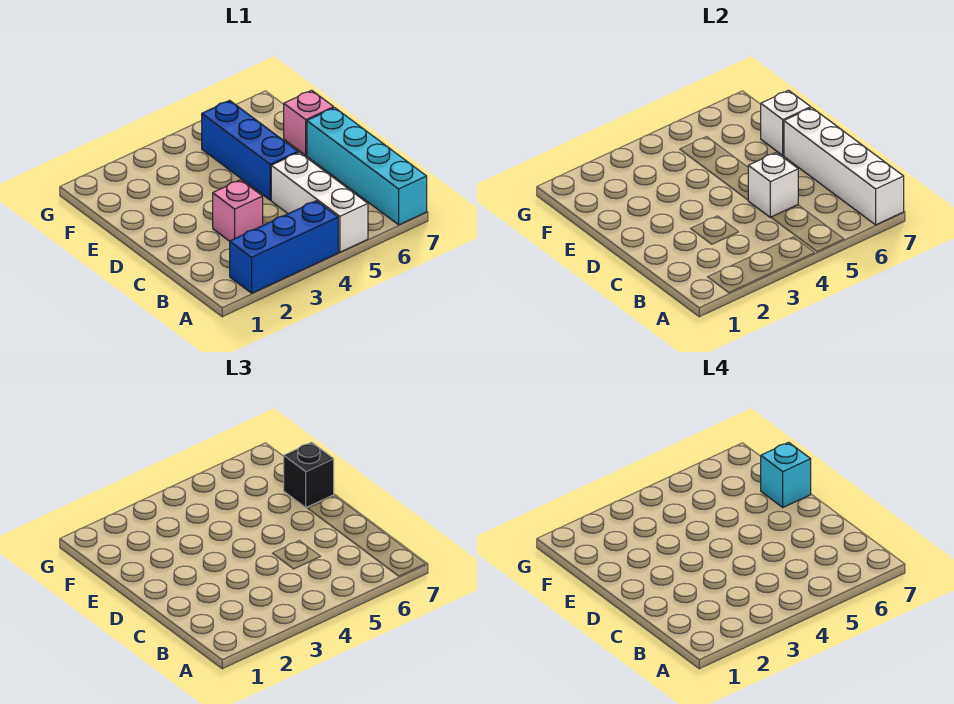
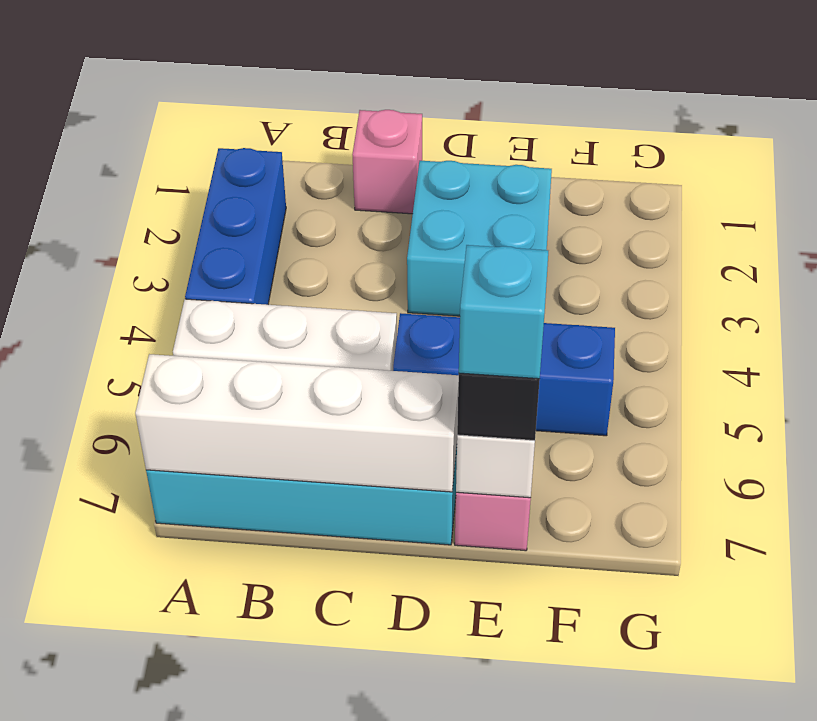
pink brick C3 level 1 -> pink brick C1 level 1
white brick C5 level 2 -> none
none -> cyan brick D2:E3 level 1

